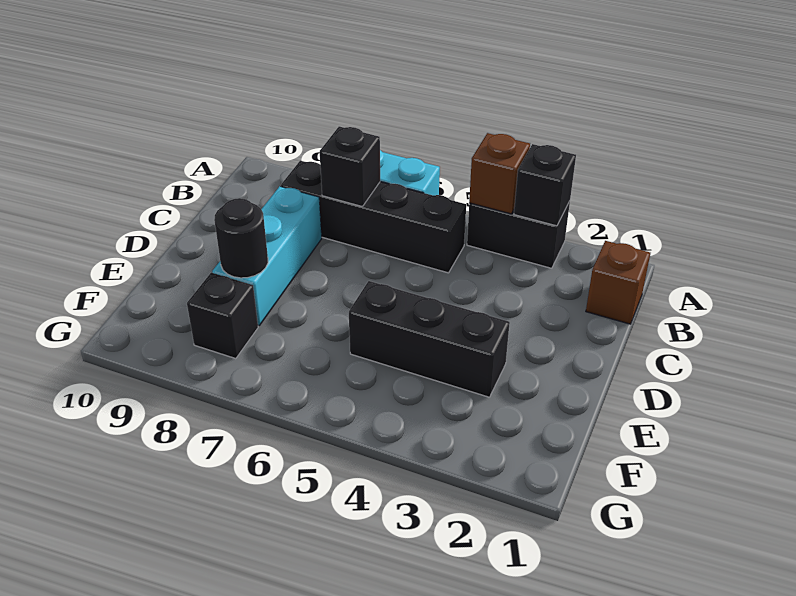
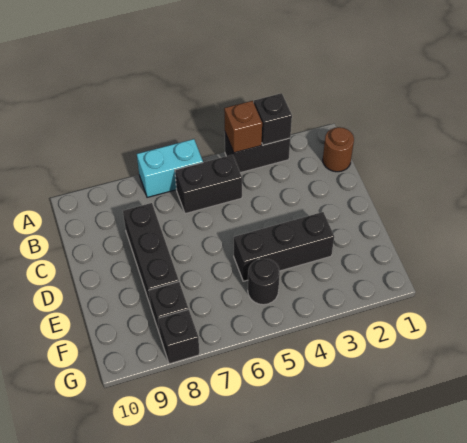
brown brick B1 level 1 -> brown round brick B1 level 1
black brick B5:B8 level 1 -> black brick B5:B6 level 1
black brick B7 level 2 -> black brick G8 level 1
cyan brick C8:E8 level 1 -> black brick C8:E8 level 1
black round brick E8 level 2 -> black round brick F5 level 1

